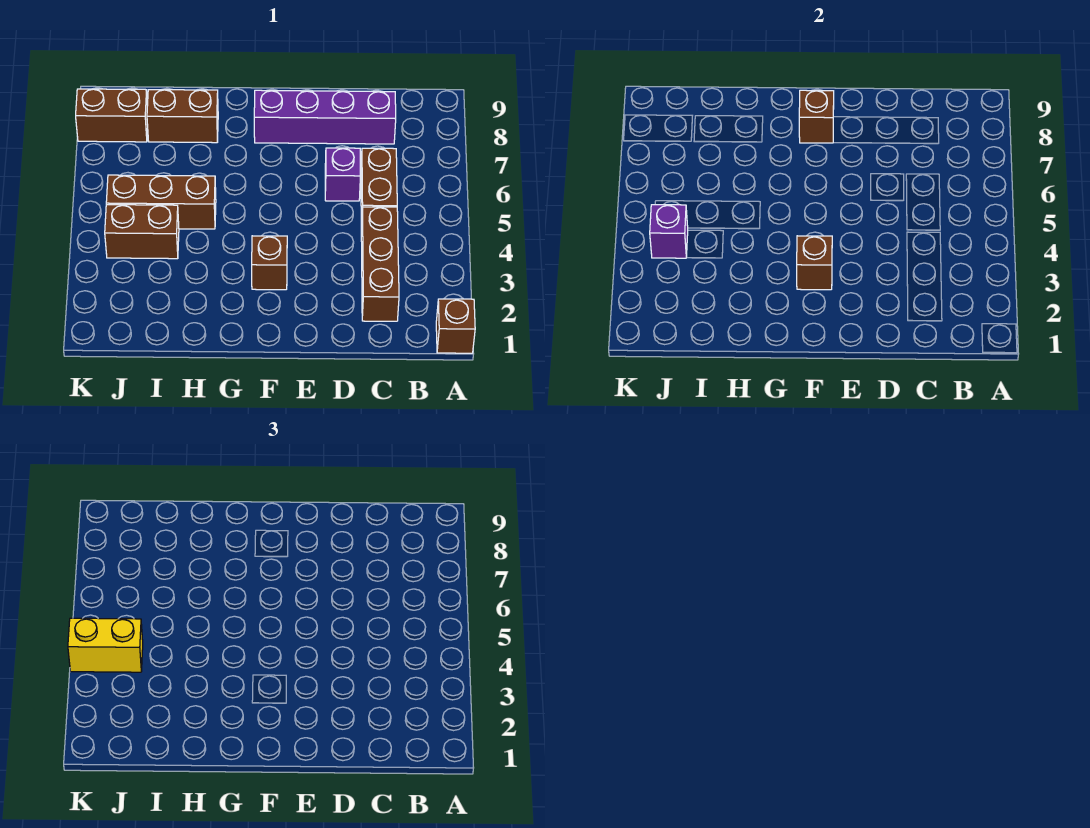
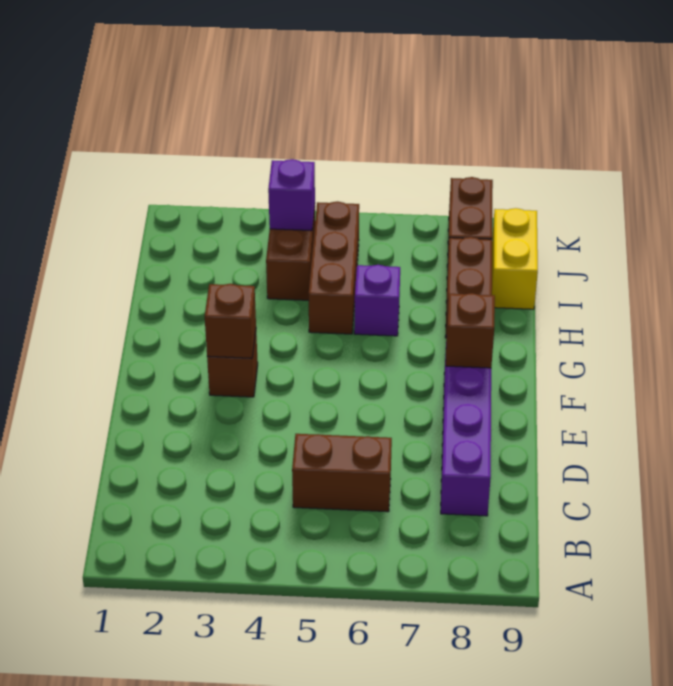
brown brick A1 level 1 -> none
brown brick C2:C4 level 1 -> none
purple brick D6 level 1 -> purple brick H6 level 1
yellow brick J4:K4 level 3 -> yellow brick I9:J9 level 1

